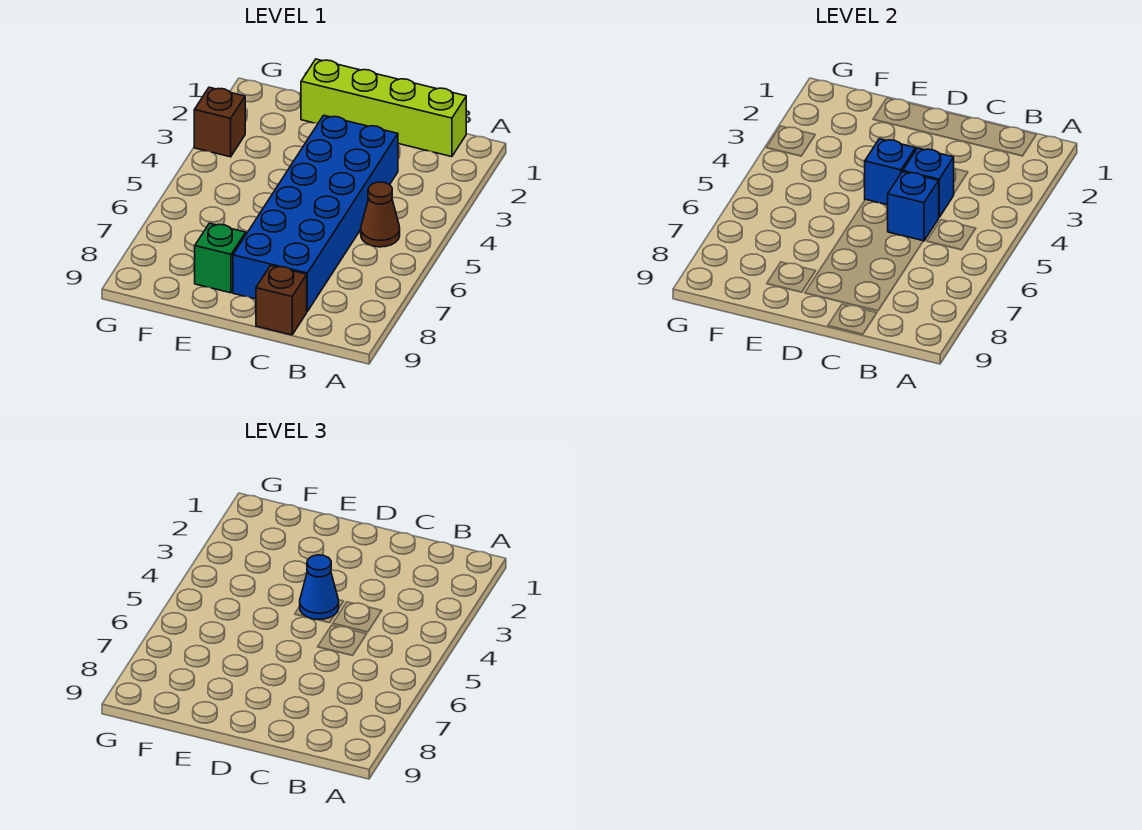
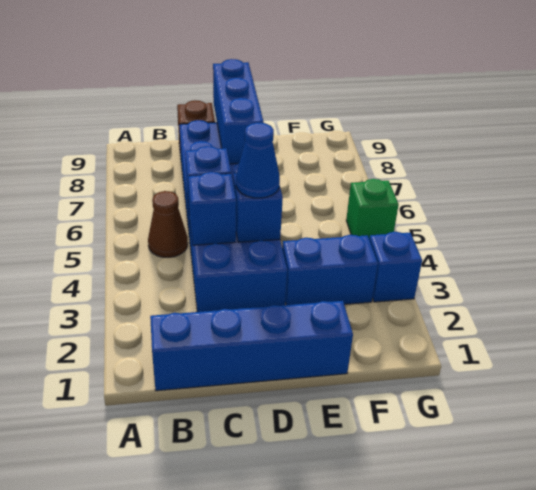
lime brick B1:E1 level 1 -> blue brick B1:E1 level 1
none -> blue brick D7:D9 level 2
none -> blue brick E3:F3 level 1
green brick E8 level 1 -> green brick G5 level 1
brown brick G3 level 1 -> blue brick G3 level 1

